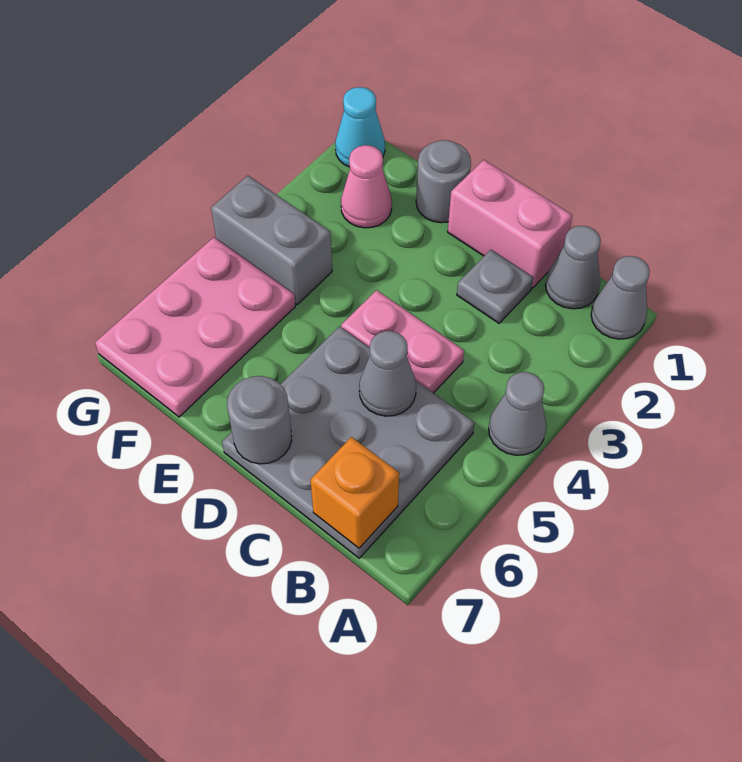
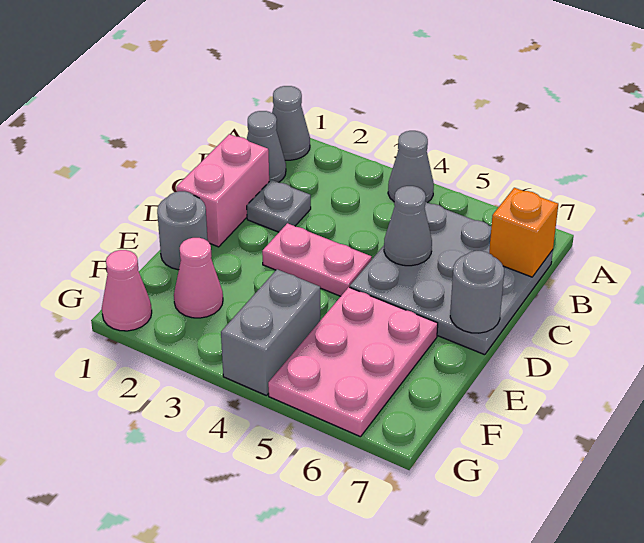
pink plate C4:D4 level 1 -> pink plate D3:D4 level 1
pink plate F5:G7 level 1 -> pink plate E5:G6 level 1
cyan cone G1 level 1 -> pink cone G1 level 1

